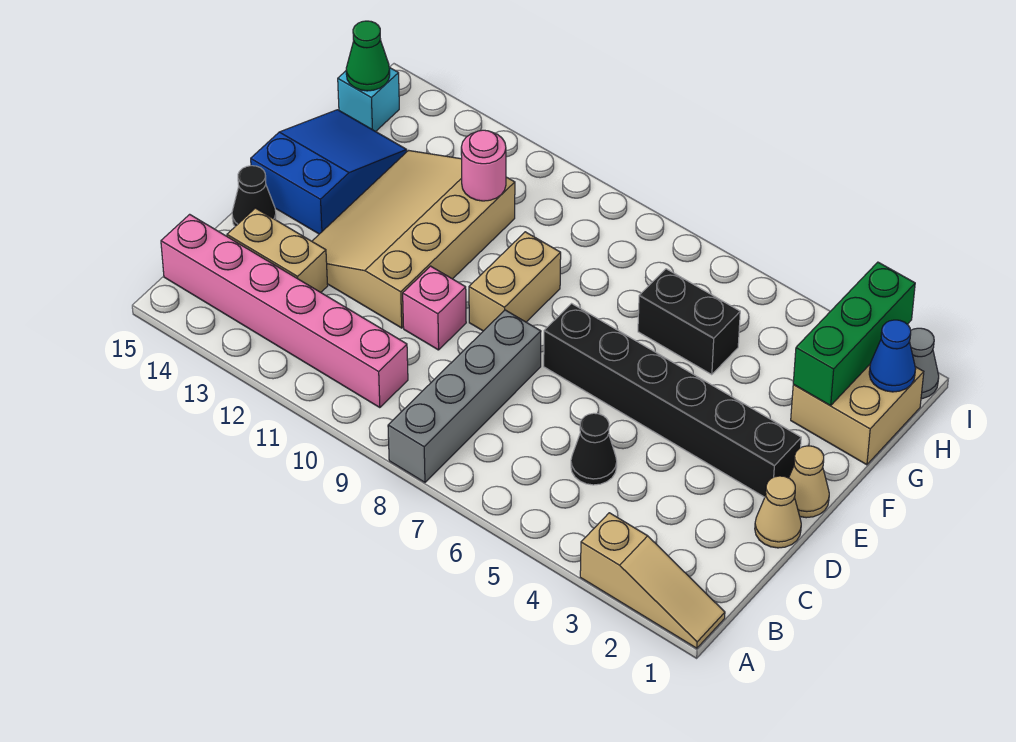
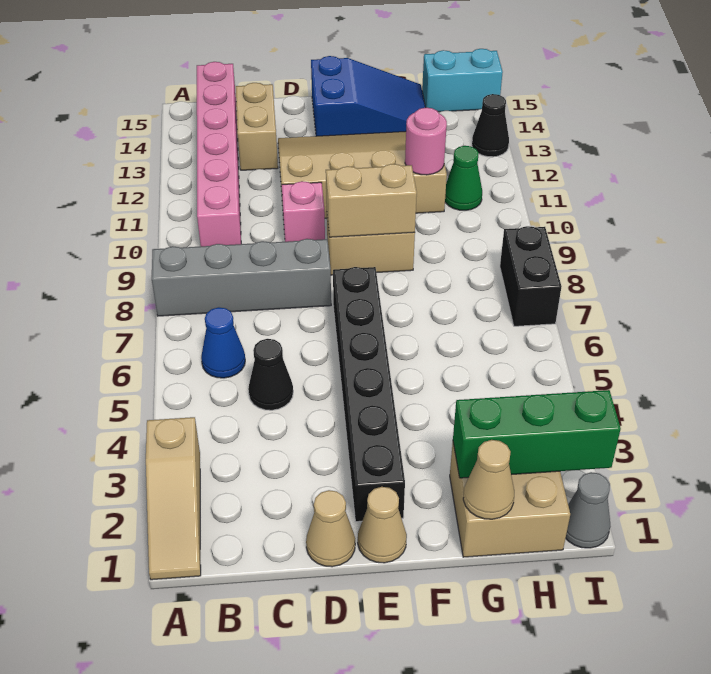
black cone D15 level 1 -> black cone I13 level 1
none -> tan brick E9:F9 level 2
none -> tan cone G1 level 2
black brick G5:G6 level 1 -> black brick I7:I8 level 1
blue cone H1 level 2 -> blue cone B6 level 1
cyan brick H15 level 1 -> cyan brick H15:I15 level 1
green cone H15 level 2 -> green cone H11 level 1

